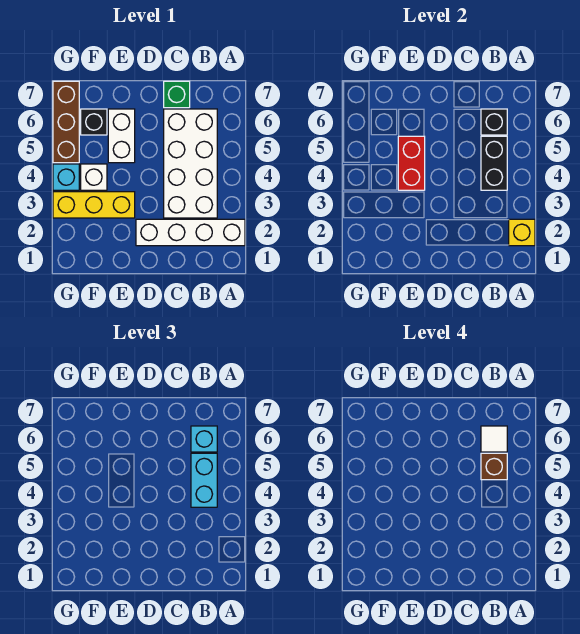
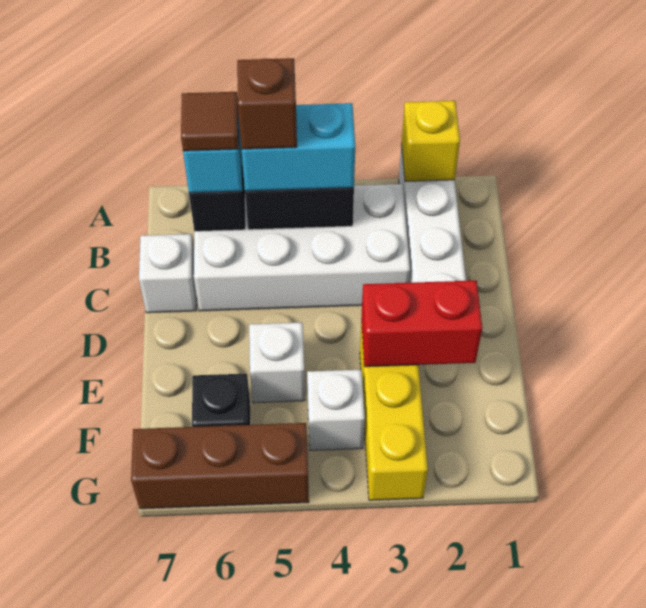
white tile B6 level 4 -> brown tile B6 level 4
green brick C7 level 1 -> white brick C7 level 1
red brick E4:E5 level 2 -> red brick E2:E3 level 2
white brick E5:E6 level 1 -> white brick E5 level 1
cyan brick G4 level 1 -> none

